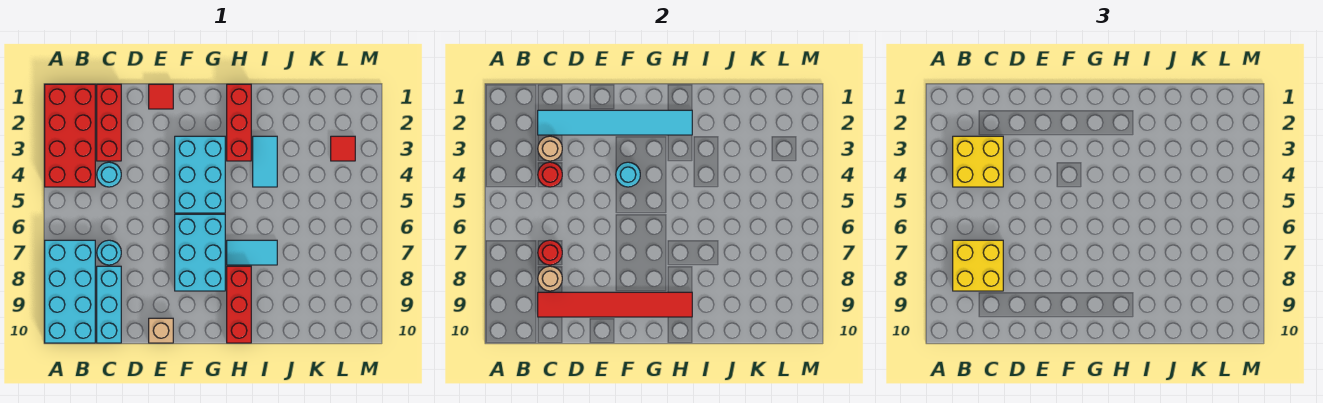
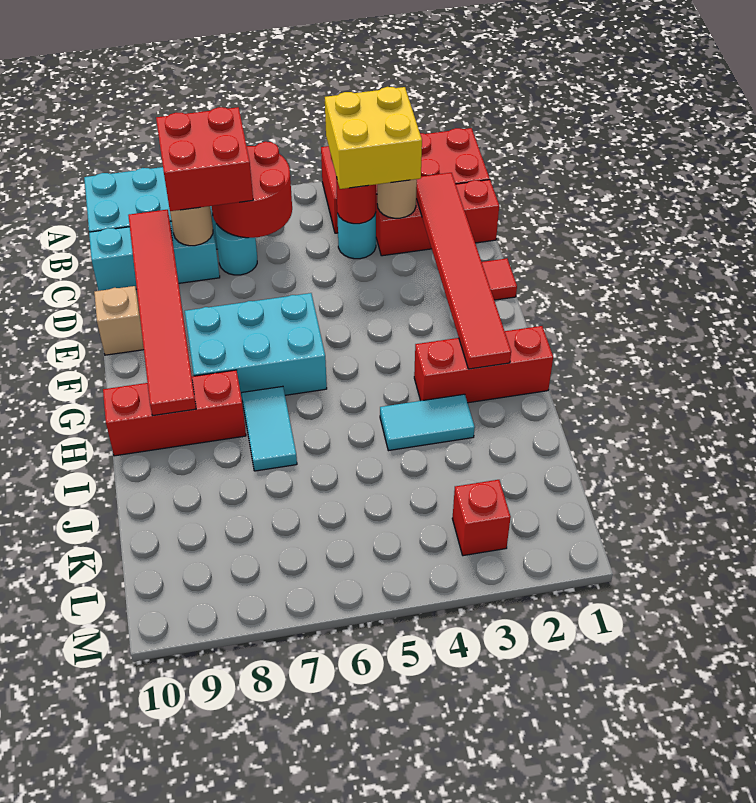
yellow brick B7:C8 level 3 -> red brick B7:C8 level 3
cyan tile C2:H2 level 2 -> red tile C2:H2 level 2
red round brick C7 level 2 -> red round brick B6:C7 level 2
cyan brick F3:G5 level 1 -> none
cyan round brick F4 level 2 -> none
red tile L3 level 1 -> red brick L3 level 1

